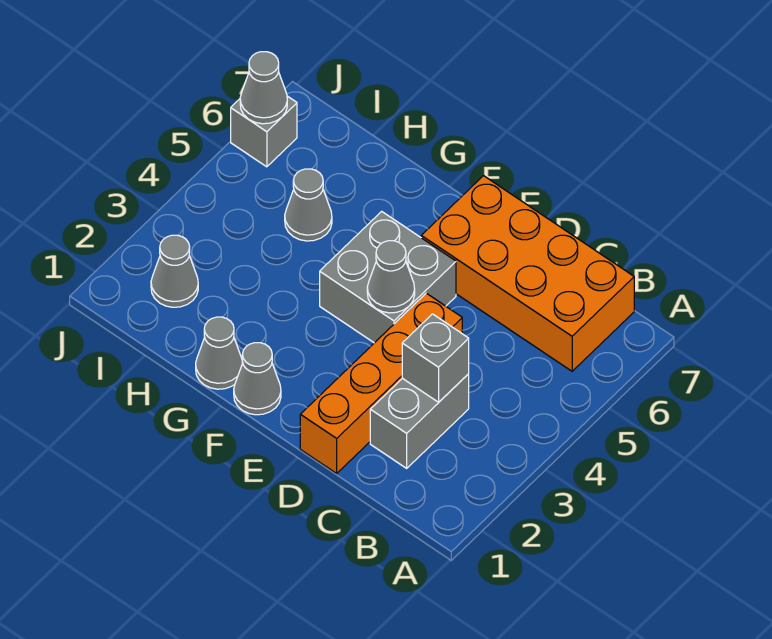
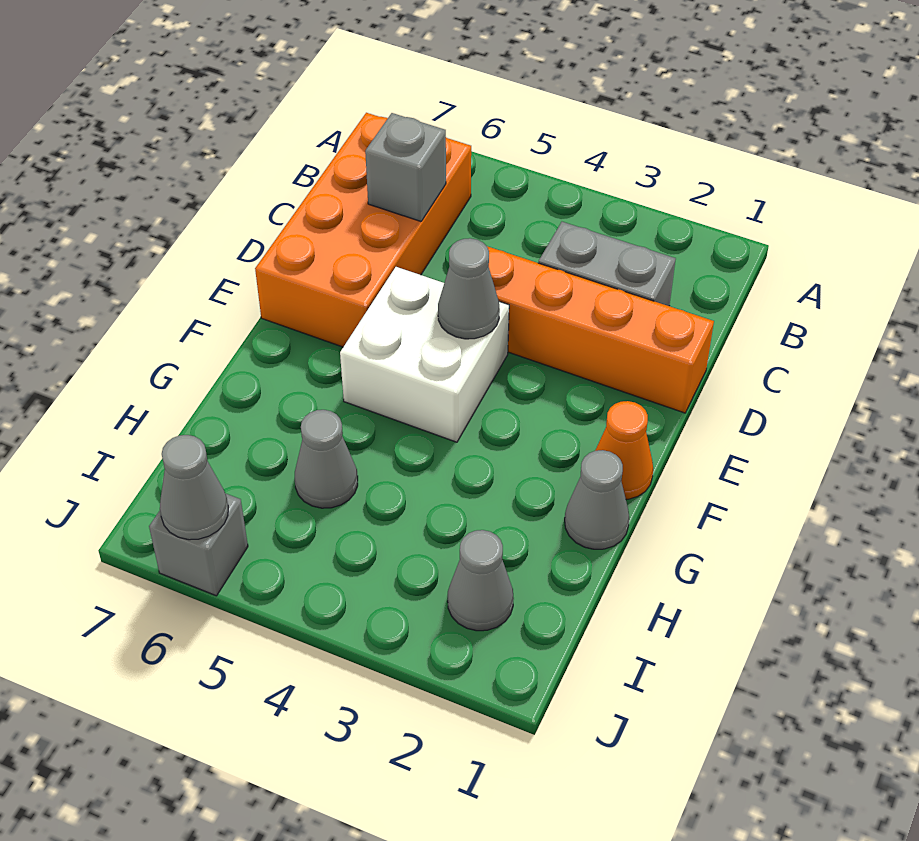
grey brick C3 level 2 -> grey brick C6 level 2
grey brick E4:F5 level 1 -> white brick E4:F5 level 1
grey cone F1 level 1 -> orange cone F1 level 1

